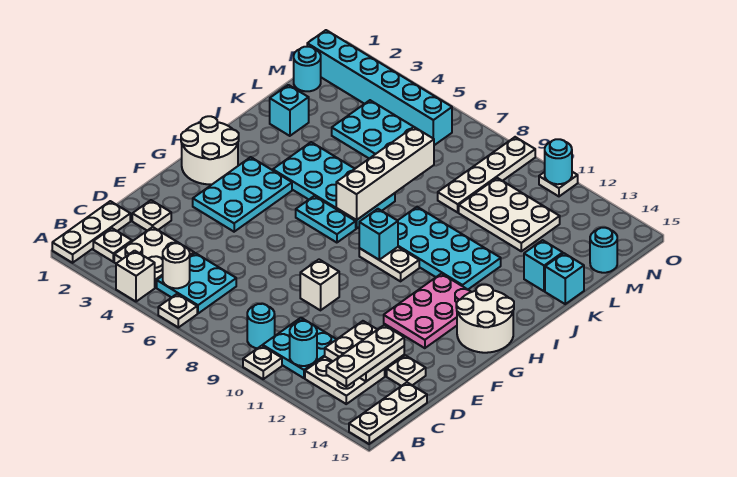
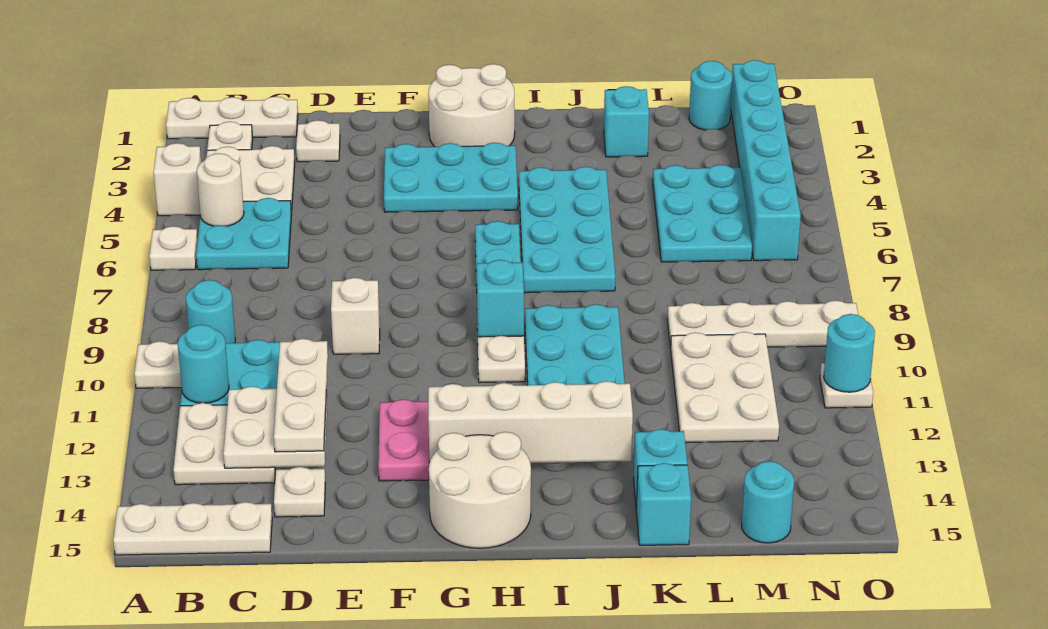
white plate B13:D13 level 3 -> white plate D11:D13 level 3
white brick I7:L7 level 2 -> white brick G13:J13 level 2

